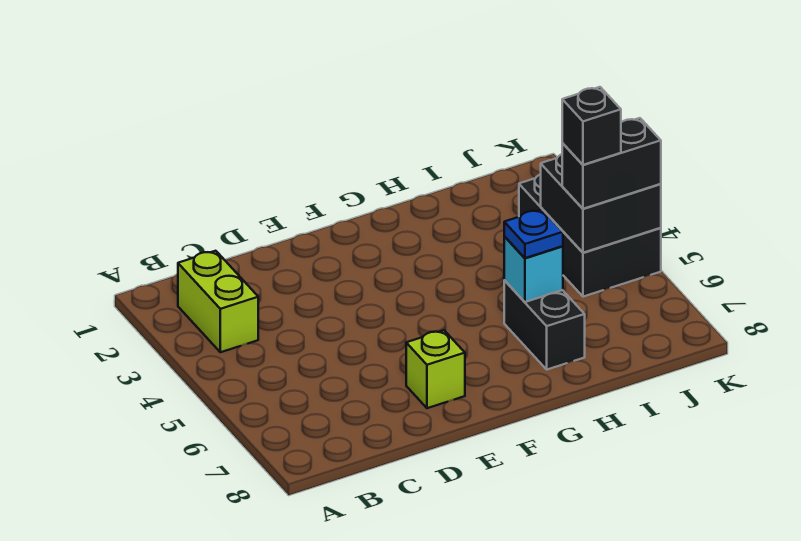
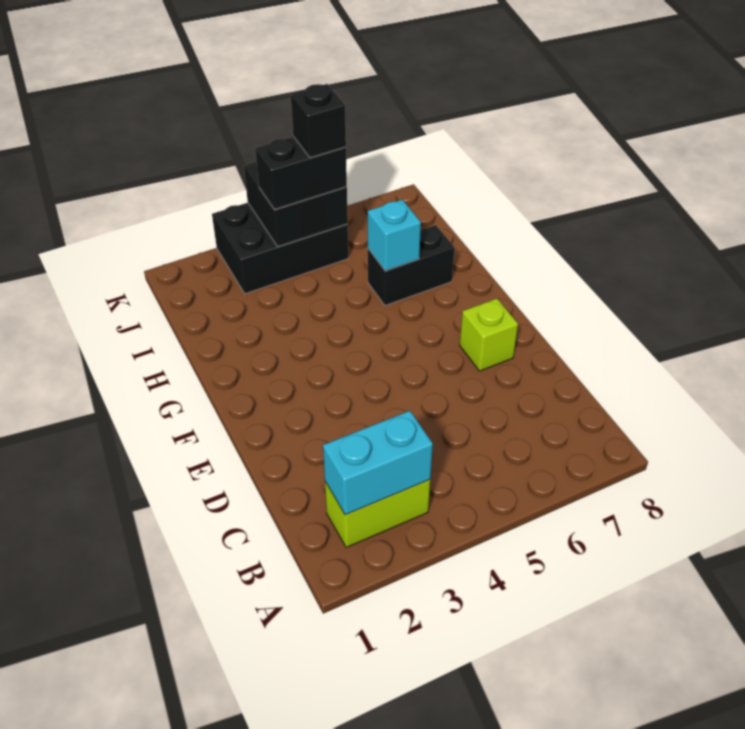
none -> cyan brick B2:B3 level 2
blue plate H6 level 3 -> none
black brick J5:K5 level 3 -> black brick J4:J5 level 3

